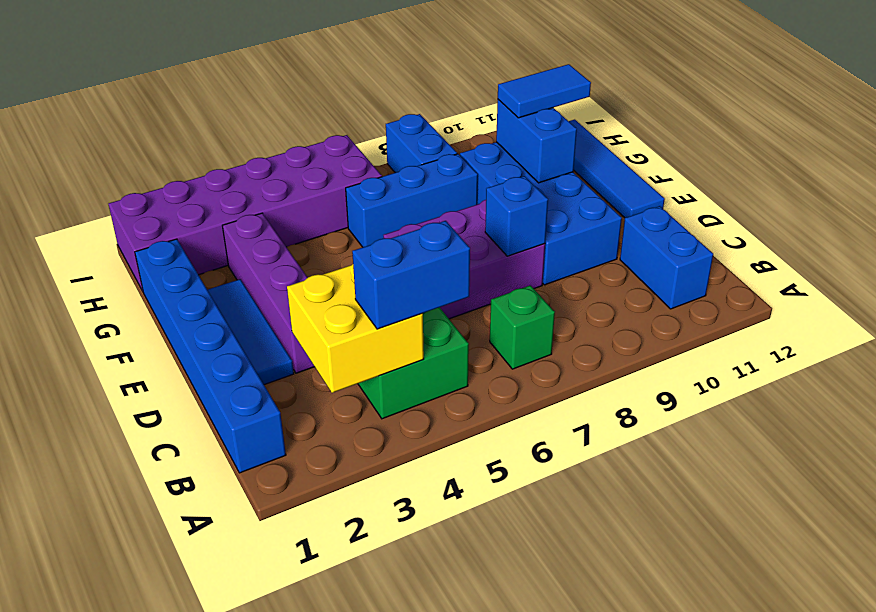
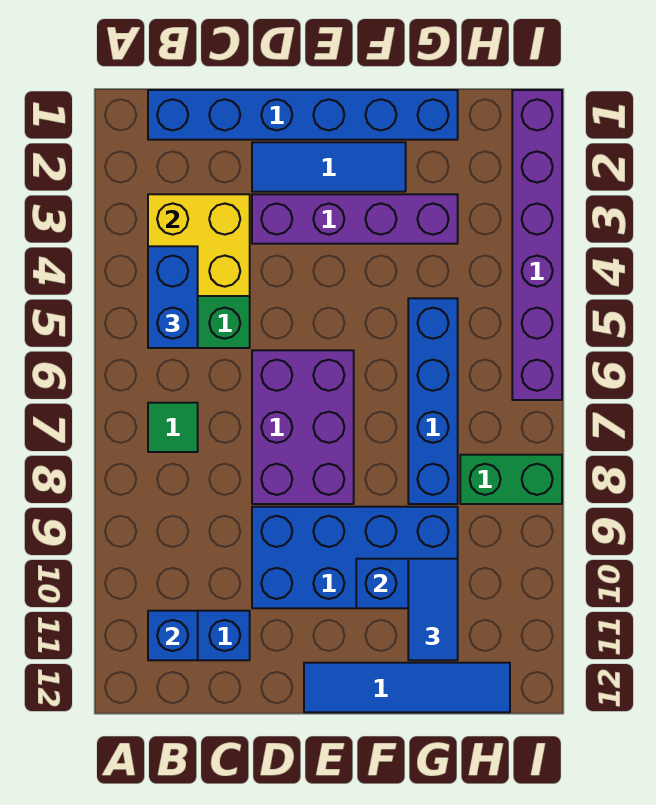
green brick B7 level 1 -> green tile B7 level 1
blue brick D8 level 2 -> blue brick B11 level 2
blue brick G6:G8 level 1 -> blue brick G5:G8 level 1
purple brick H1:I6 level 1 -> purple brick I1:I6 level 1
blue brick H8:I8 level 1 -> green brick H8:I8 level 1

